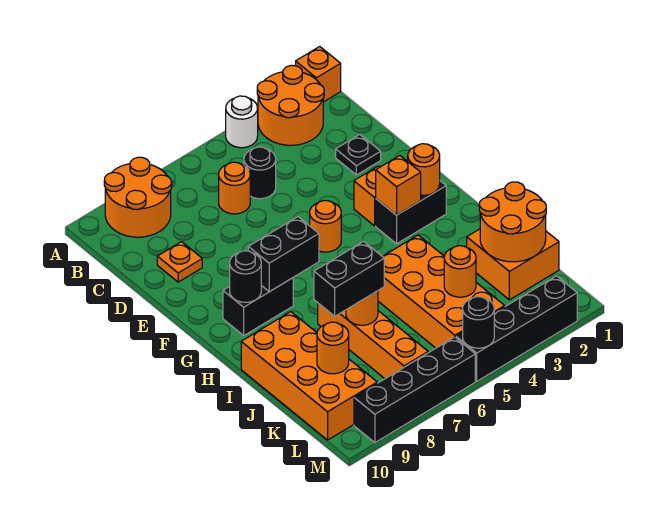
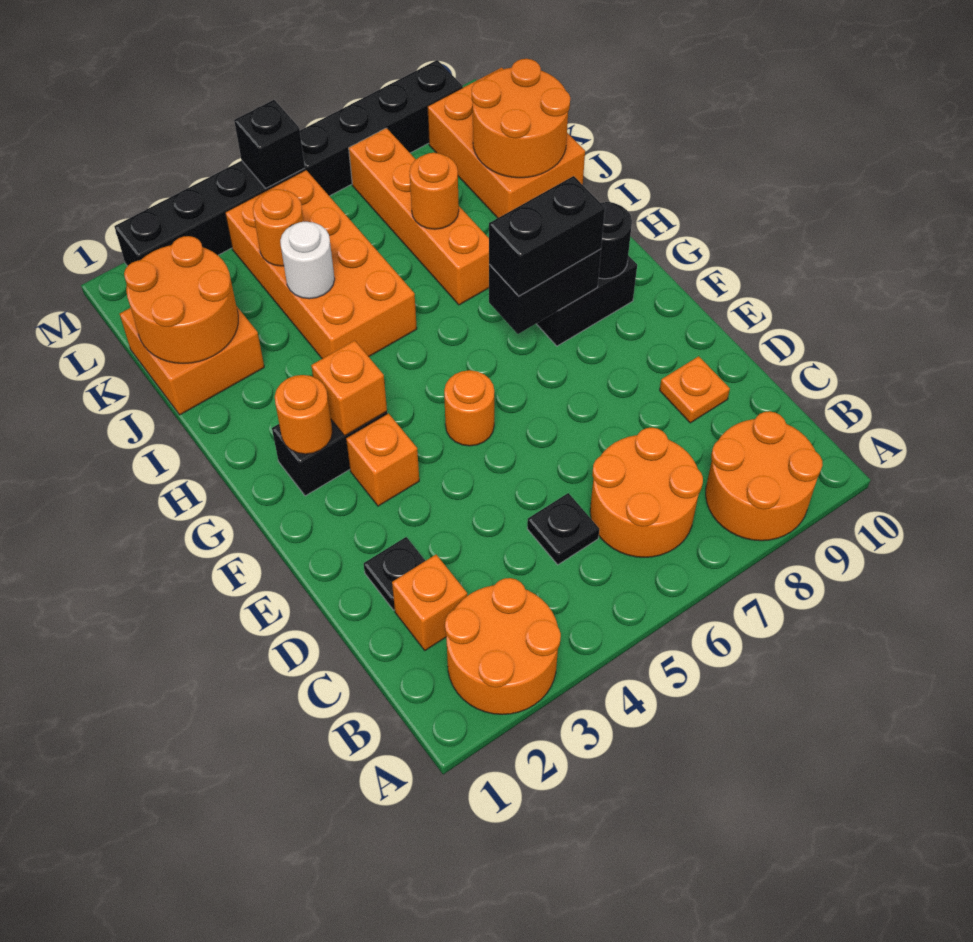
orange brick A1 level 1 -> orange brick C2 level 1
white round brick A4 level 1 -> white round brick J4 level 2
black round brick C5 level 1 -> black plate C5 level 1
orange round brick C6 level 1 -> orange round brick B6:C7 level 1
orange brick I9:L10 level 1 -> orange brick J9:L10 level 1
black brick J7:J8 level 3 -> black brick G7:G8 level 3
orange round brick K9 level 2 -> orange round brick J9:K10 level 2
black round brick M5 level 2 -> black brick M5 level 2

